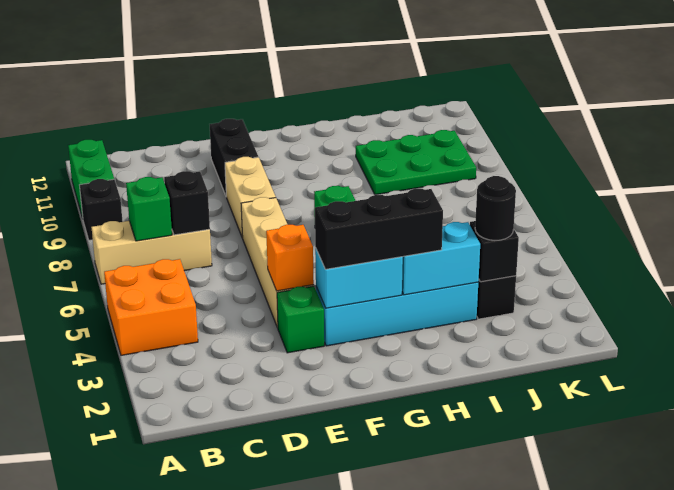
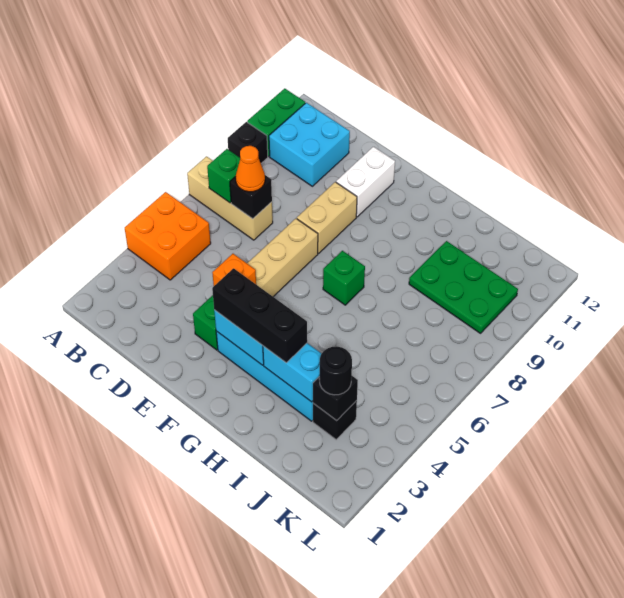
none -> cyan brick B10:C11 level 1
none -> orange cone C7 level 3
black brick E10:E11 level 1 -> white brick E10:E11 level 1

